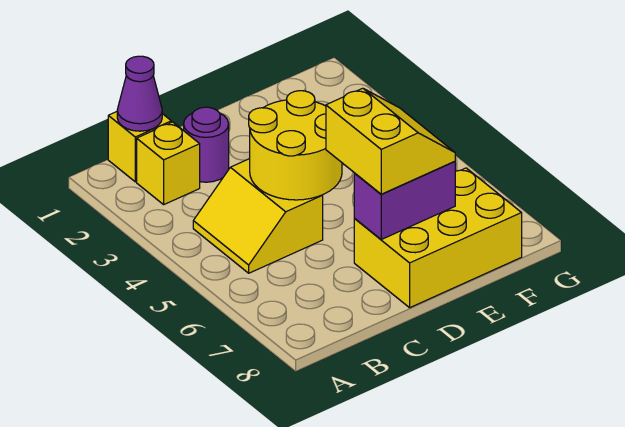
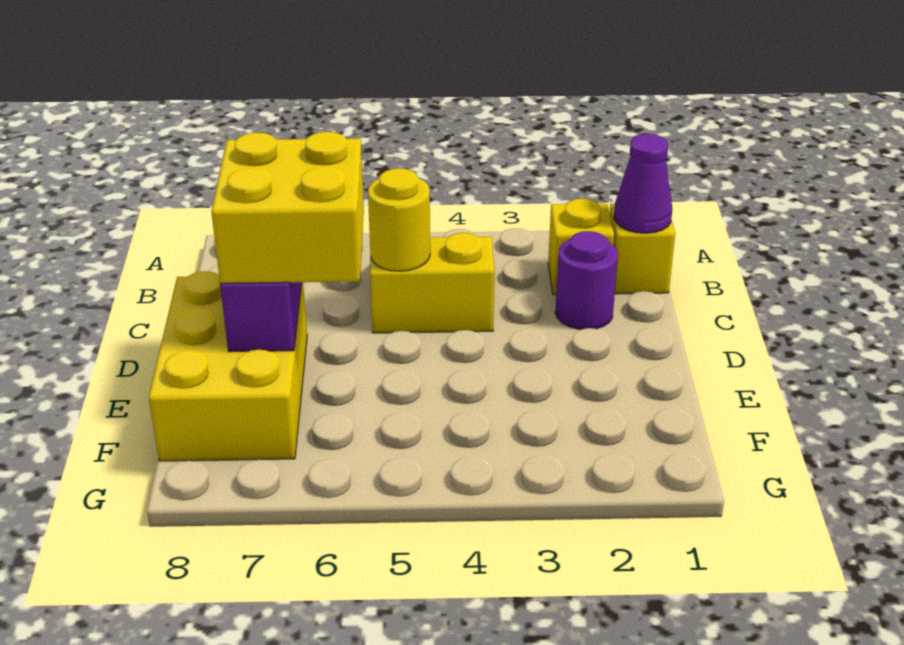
yellow round brick C4:D5 level 2 -> yellow round brick C5 level 2
yellow slope D6:E7 level 3 top D -> yellow brick D6:E7 level 3

